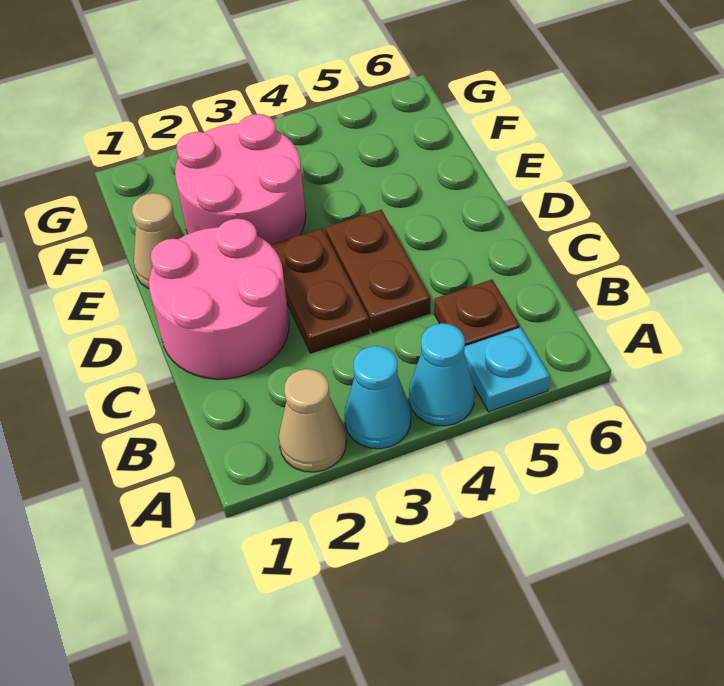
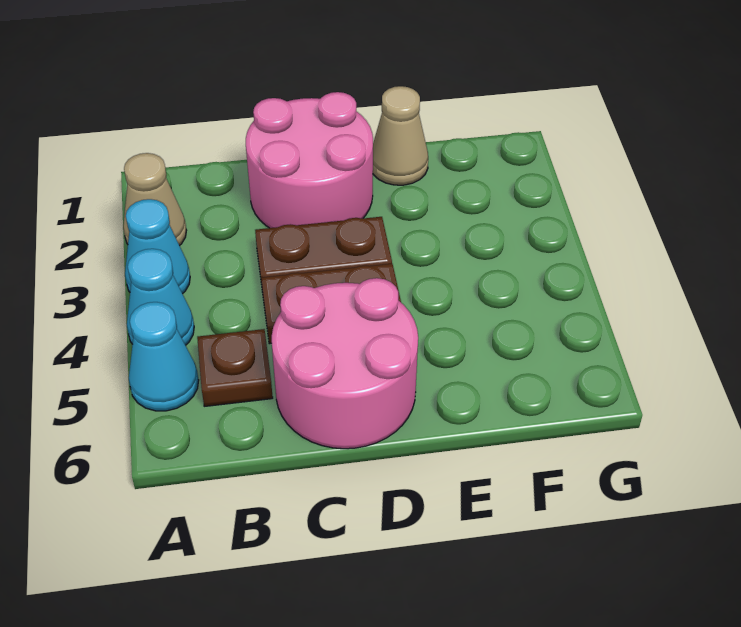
cyan plate A5 level 1 -> cyan cone A5 level 1
pink round brick E2:F3 level 1 -> pink round brick C5:D6 level 1

